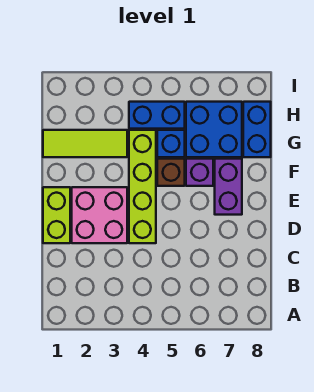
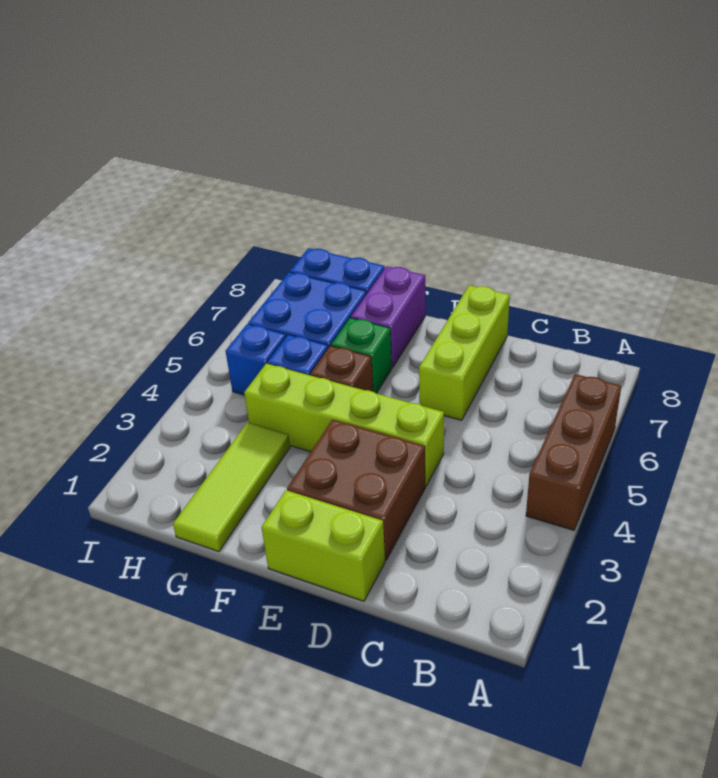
none -> brown brick A4:A6 level 1
pink brick D2:E3 level 1 -> brown brick D2:E3 level 1
none -> lime brick D6:D8 level 1
purple brick E7:F7 level 1 -> purple brick F7:F8 level 1
purple brick F6 level 1 -> green brick F6 level 1
blue brick H4:H5 level 1 -> blue brick H5 level 1

